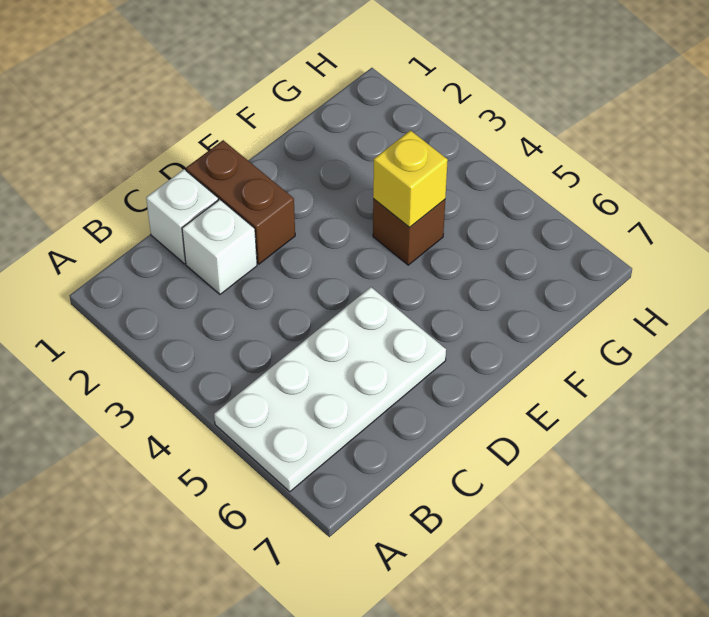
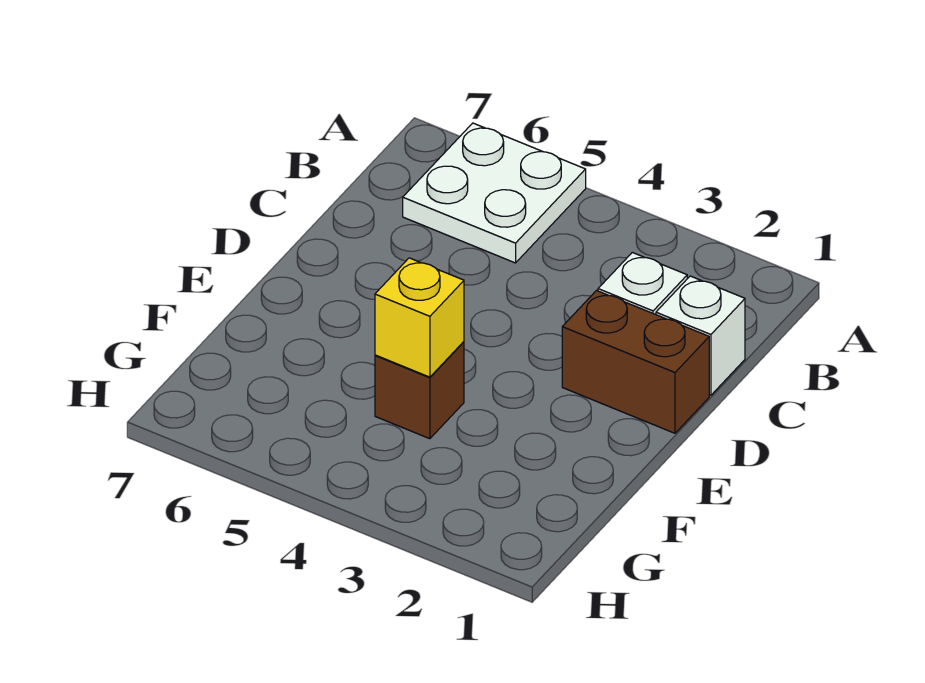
white plate A5:D6 level 1 -> white plate A5:B6 level 1

